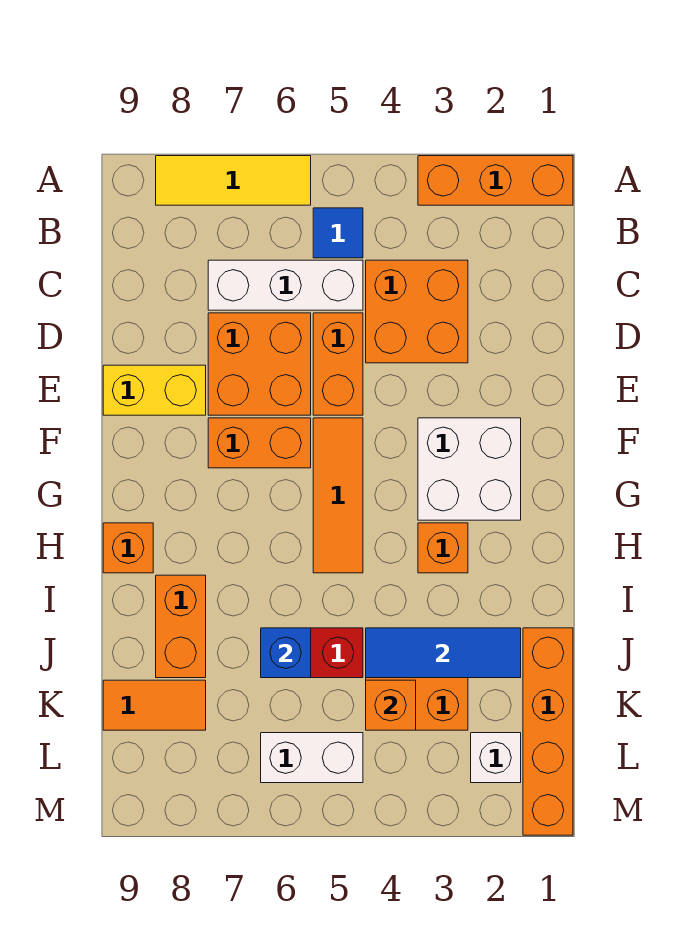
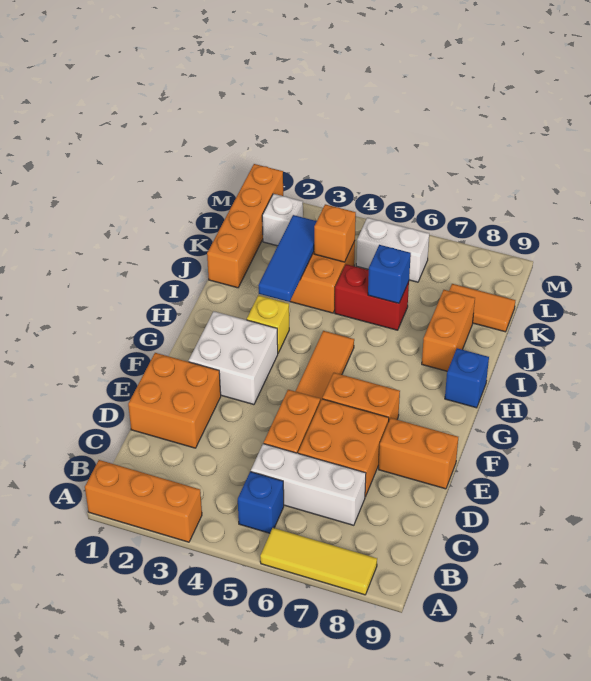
blue tile B5 level 1 -> blue brick B5 level 1
orange brick C3:D4 level 1 -> orange brick D1:E2 level 1
yellow brick E8:E9 level 1 -> orange brick E8:E9 level 1
orange brick H3 level 1 -> yellow brick H3 level 1
orange brick H9 level 1 -> blue brick H9 level 1
blue tile J2:J4 level 2 -> blue tile I3:K3 level 2

